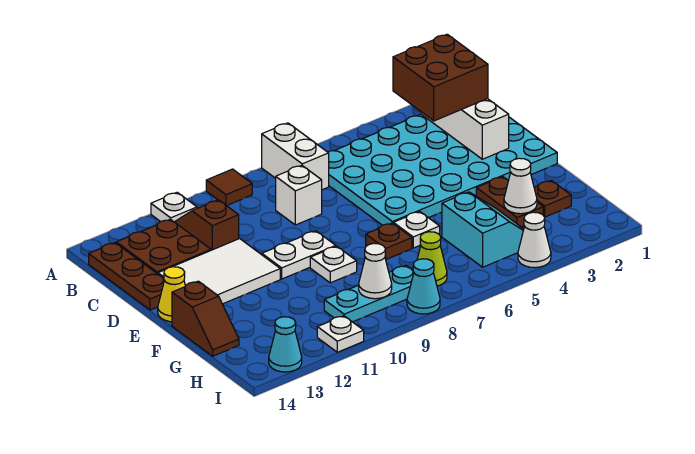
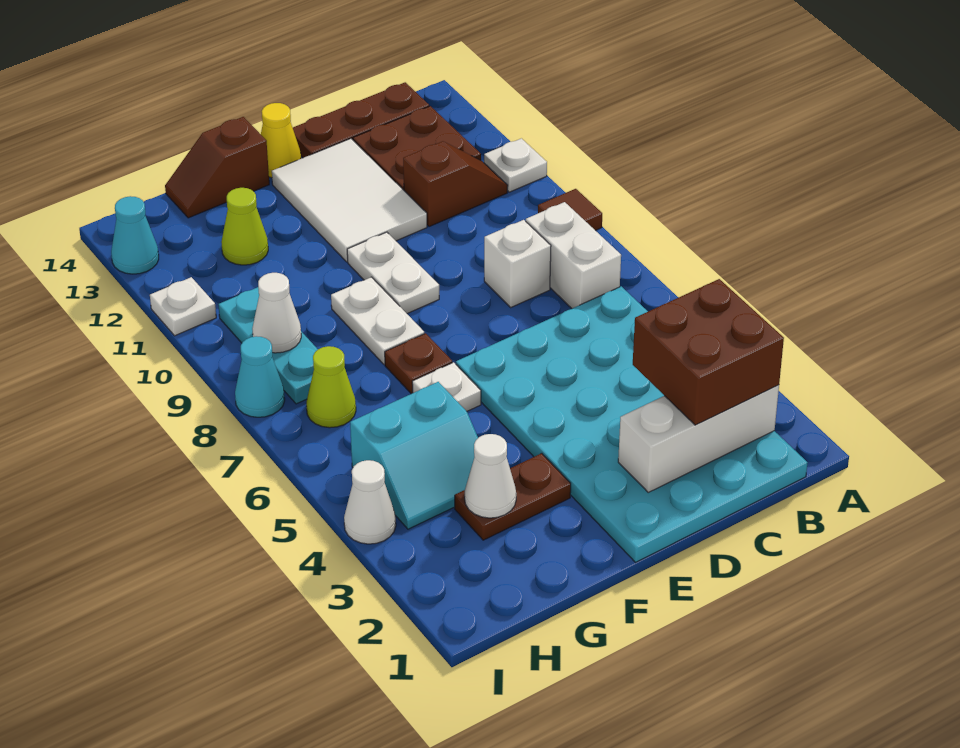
white brick A7:B7 level 1 -> white brick B7:B8 level 1
white plate F9 level 1 -> white plate F8:F9 level 1
brown plate G2 level 1 -> none
none -> lime cone G12 level 1

